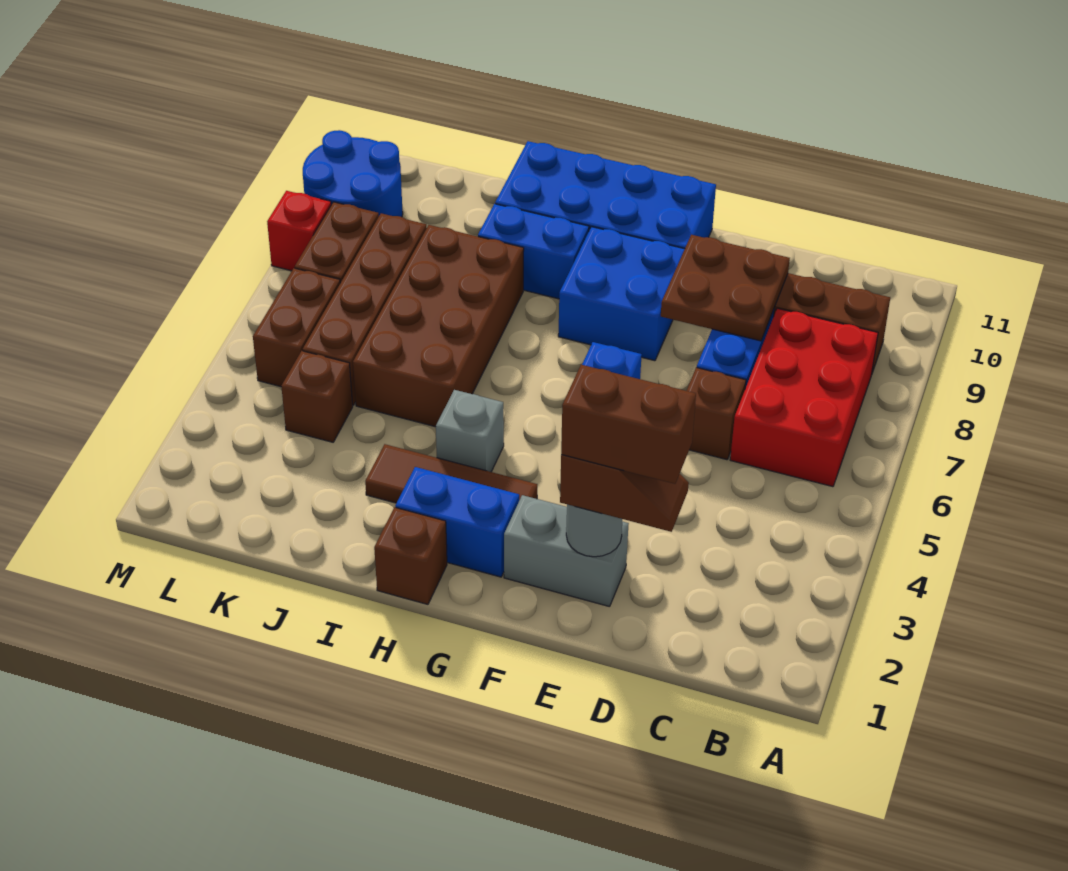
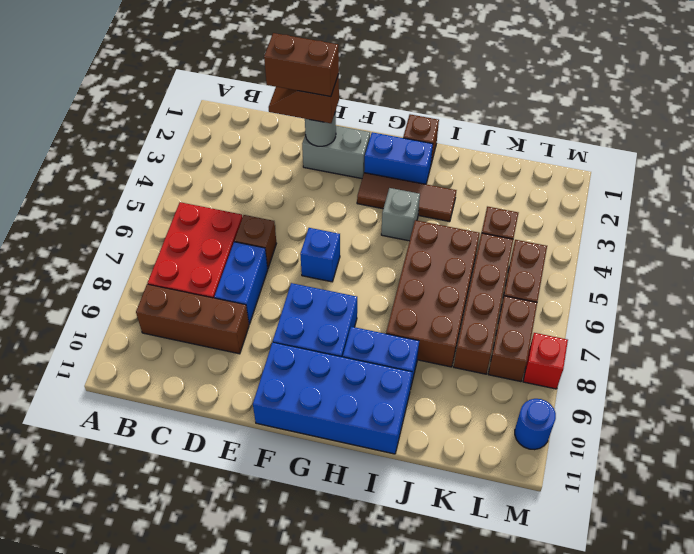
brown plate D8:E9 level 2 -> none
blue round brick L9:M10 level 1 -> blue round brick M10 level 1

